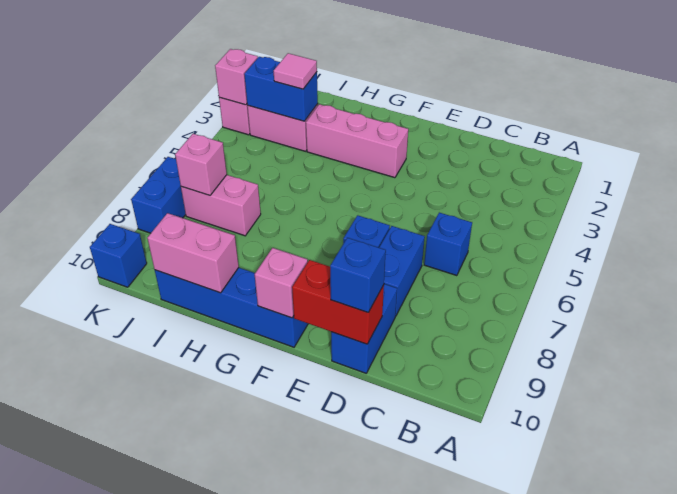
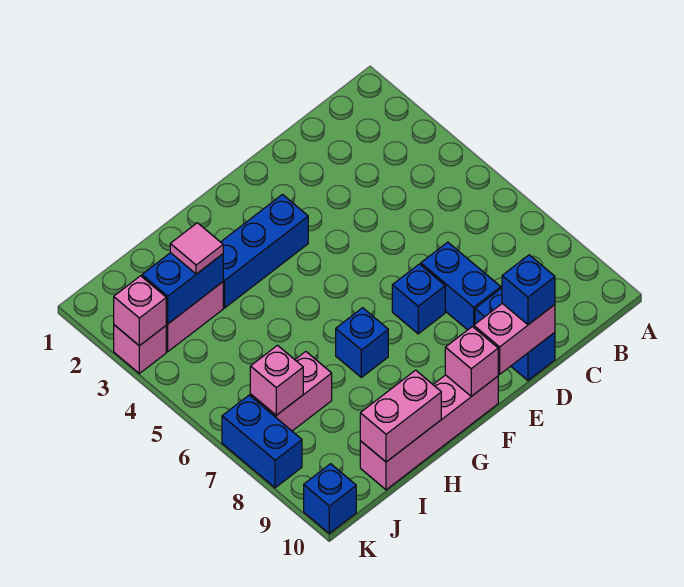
blue brick C6 level 1 -> blue brick G7 level 1
red brick D10:E10 level 2 -> pink brick D10:E10 level 2
pink brick F3:H3 level 1 -> blue brick F3:H3 level 1
blue brick F10:I10 level 1 -> pink brick F10:I10 level 1

